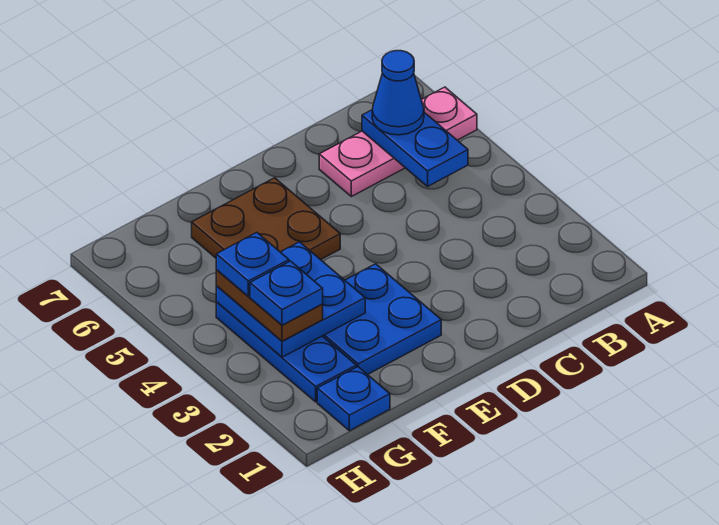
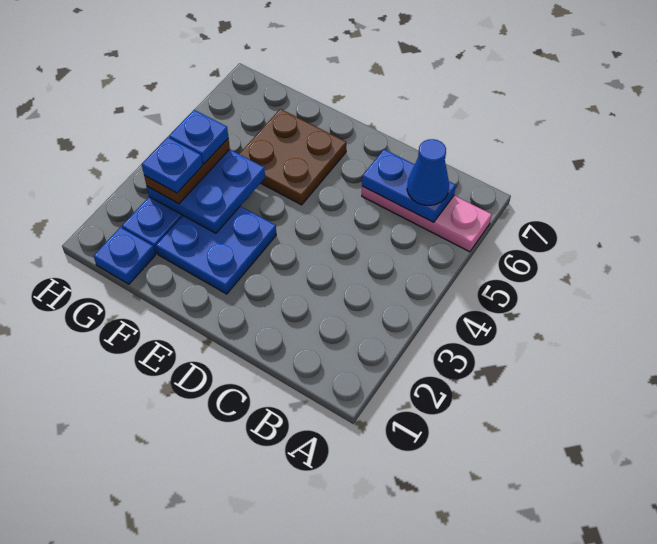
blue plate B5:B6 level 2 -> blue plate B6:C6 level 2

